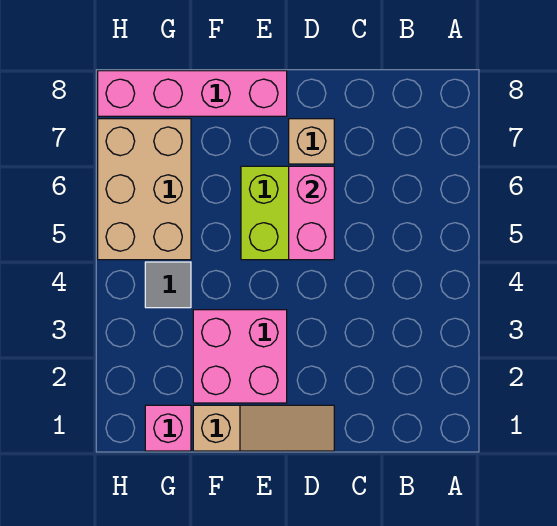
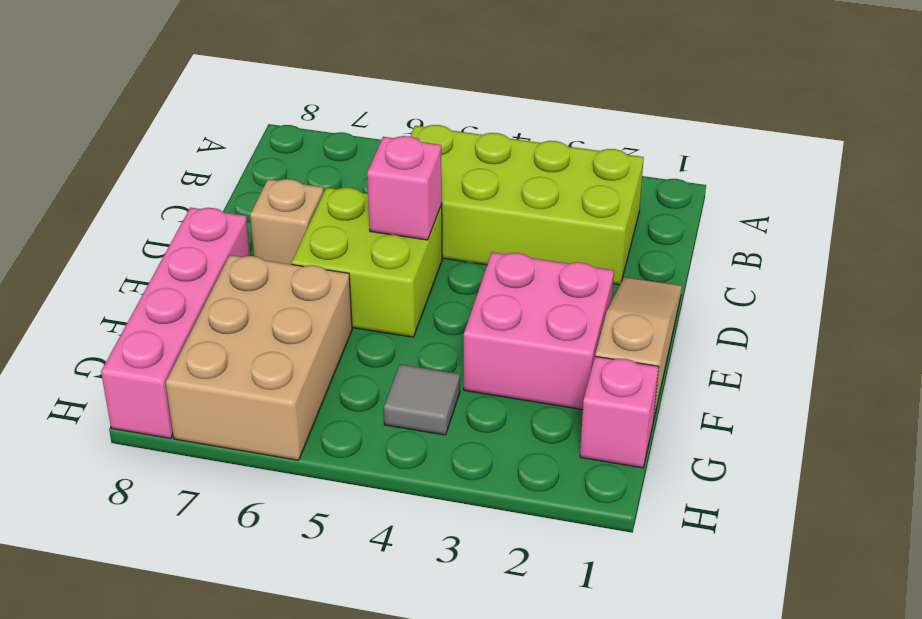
none -> lime brick B2:C5 level 1
pink brick D5:D6 level 2 -> pink brick D5 level 2
tan brick G5:H7 level 1 -> tan brick F6:H7 level 1

